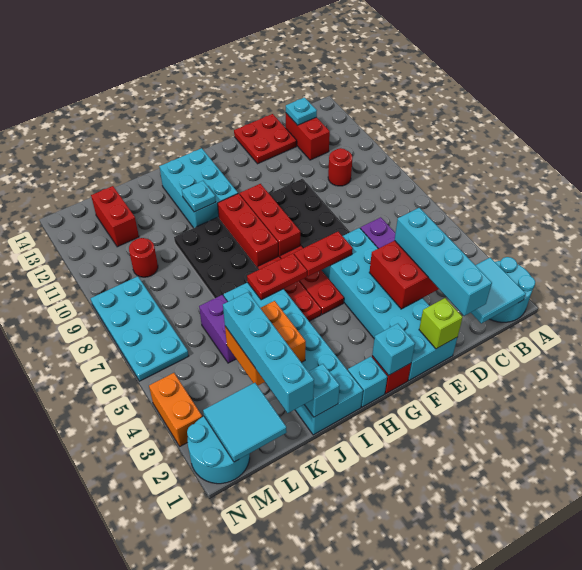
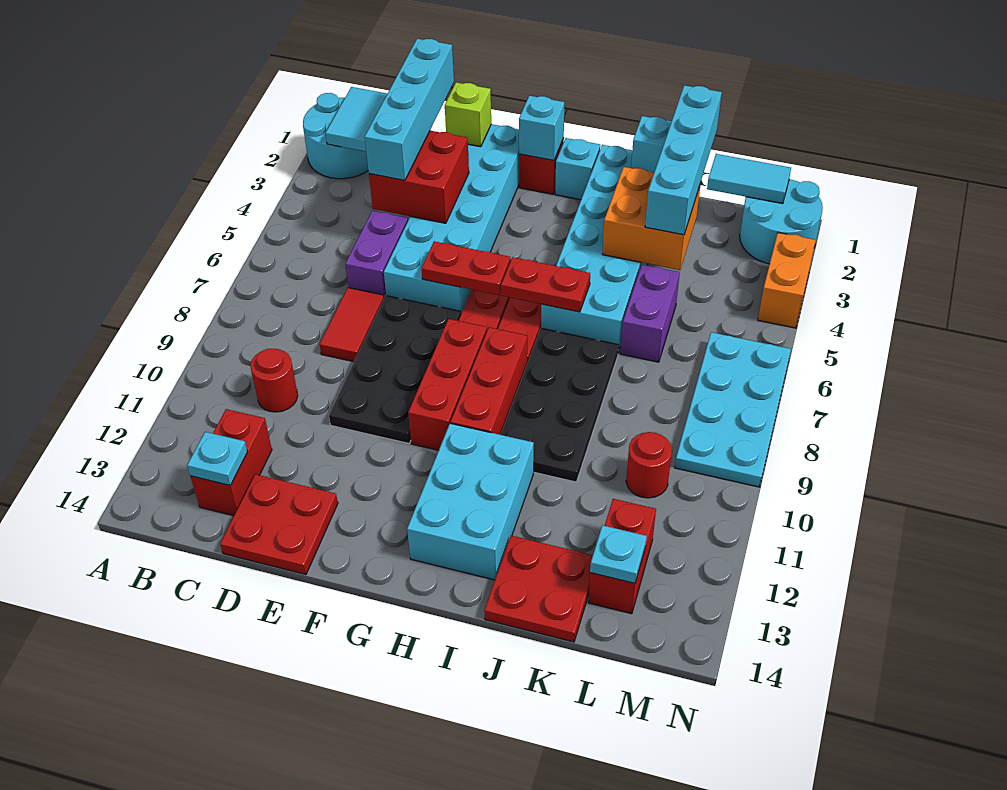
none -> red tile D7:D8 level 1
cyan plate I11 level 2 -> cyan plate L13 level 2
none -> red plate J13:K14 level 1
cyan tile L1:M2 level 2 -> cyan tile L1:M1 level 2

